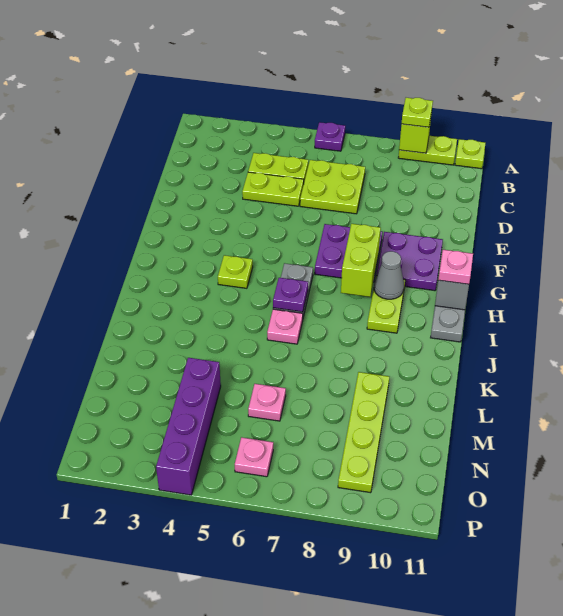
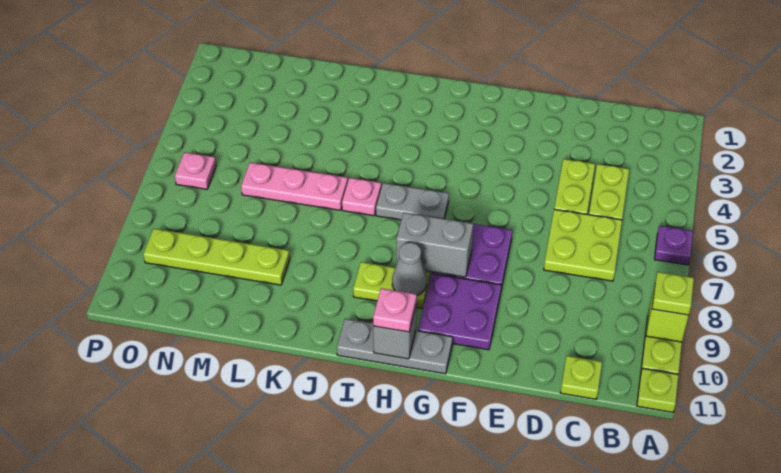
lime brick G8:H8 level 2 -> grey brick G8:H8 level 2
lime plate H4 level 1 -> lime plate C11 level 1
purple plate I6 level 2 -> none
purple brick M4:P4 level 1 -> none
pink plate M6 level 1 -> pink plate K6:M6 level 1

